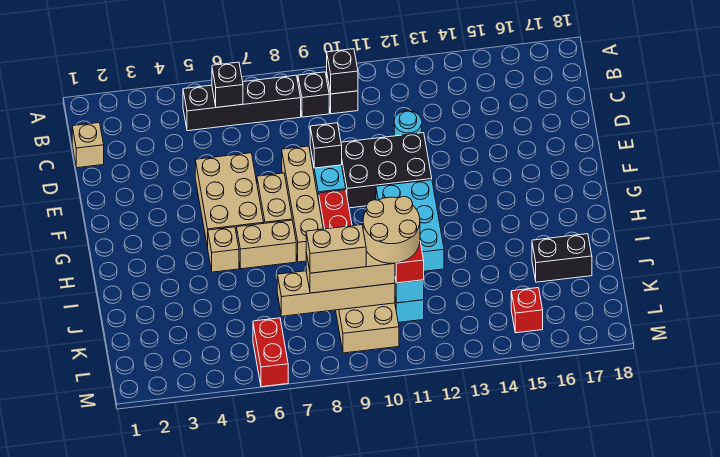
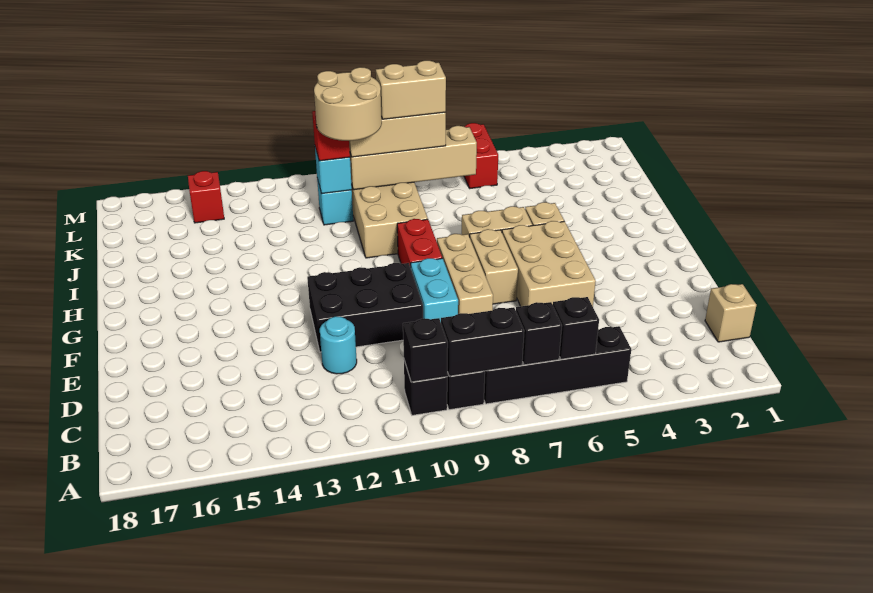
tan brick E8:H8 level 1 -> tan brick E8:G8 level 1
black brick E9 level 2 -> black brick B7 level 2
cyan brick G11:I12 level 1 -> none
black brick J16:J17 level 1 -> black brick B8:B9 level 2

